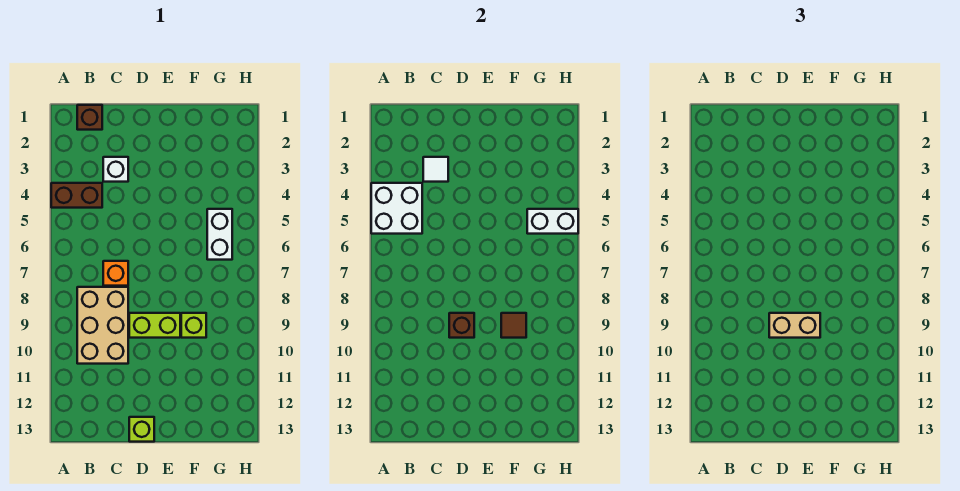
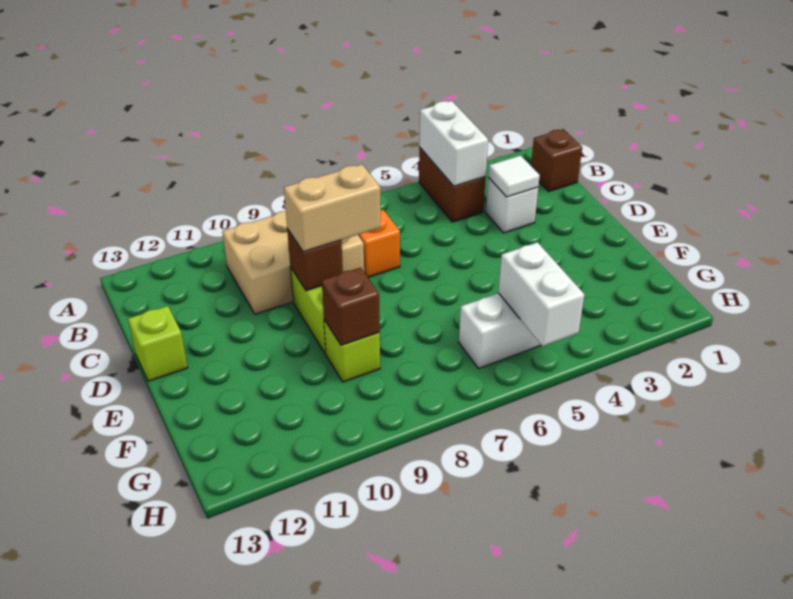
white brick A4:B5 level 2 -> white brick A4:B4 level 2
tan brick D9:E9 level 3 -> tan brick D8:D9 level 3
brown tile F9 level 2 -> brown brick F9 level 2

